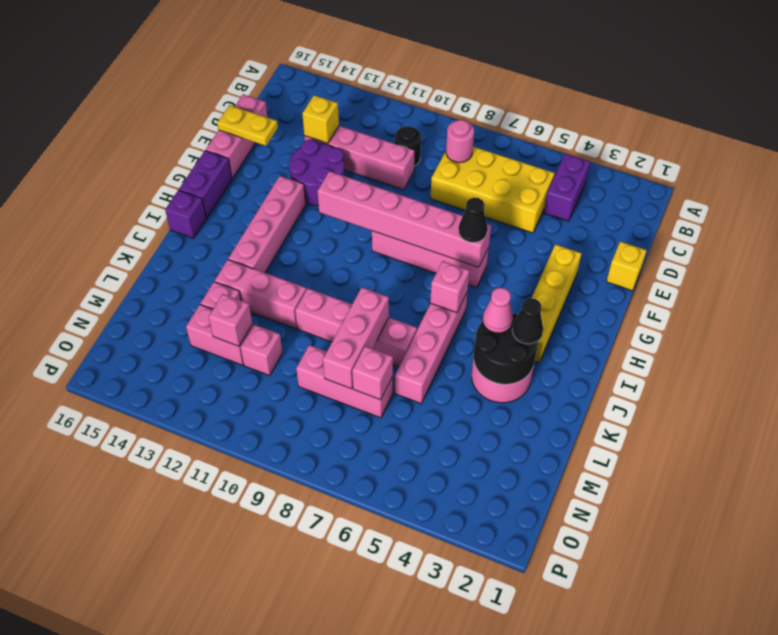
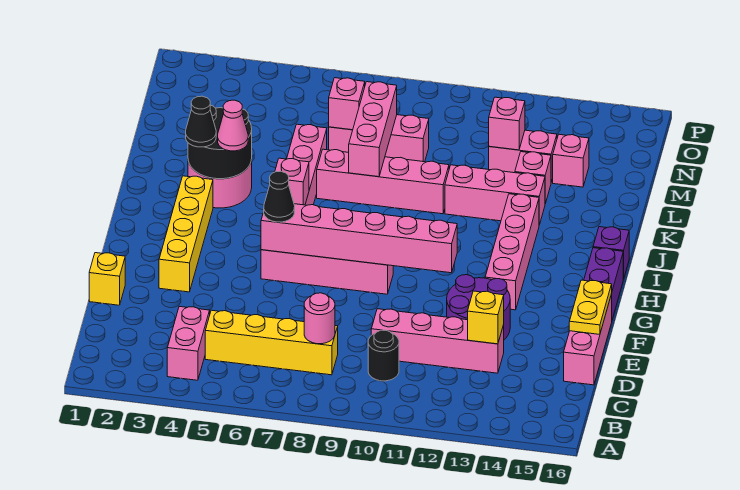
purple brick B4:C4 level 1 -> pink brick B4:C4 level 1
yellow brick C5:D8 level 1 -> yellow brick C5:C8 level 1
yellow plate E15:E16 level 2 -> yellow plate E16:F16 level 2
pink brick M11 level 1 -> pink brick M14 level 1

